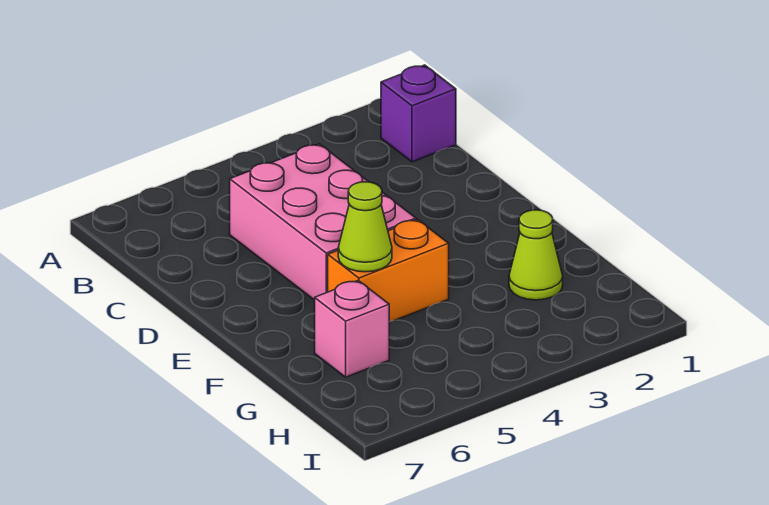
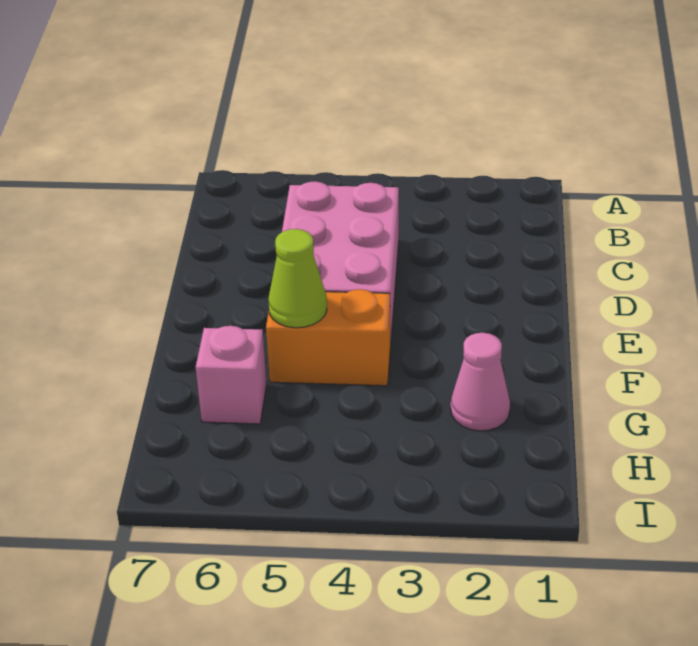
purple brick B1 level 1 -> none
lime cone G2 level 1 -> pink cone G2 level 1

